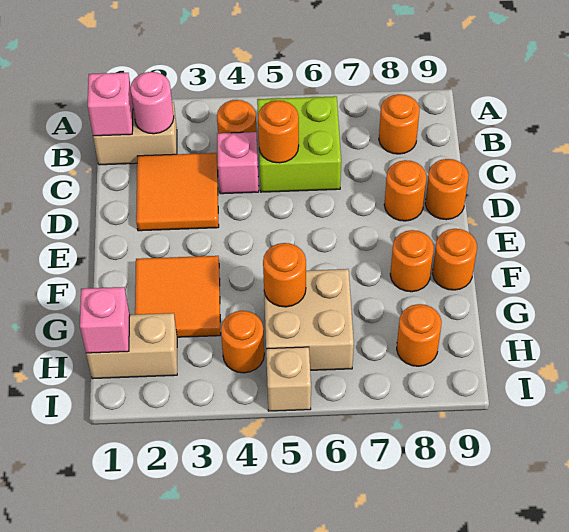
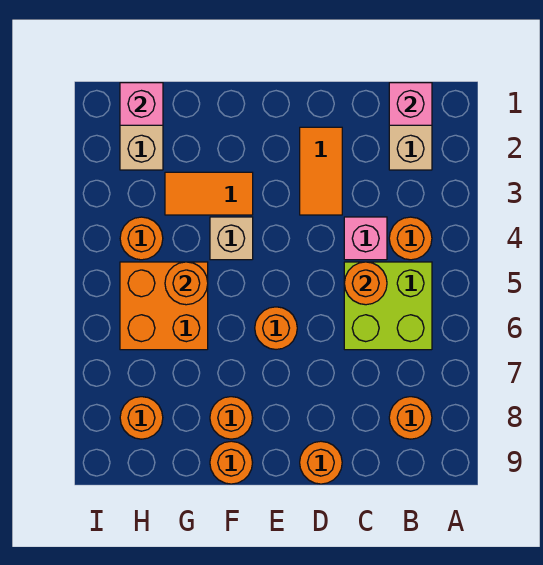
pink round brick B2 level 2 -> none
orange tile C2:D3 level 1 -> orange tile D2:D3 level 1
orange round brick D8 level 1 -> orange round brick E6 level 1
orange tile F2:G3 level 1 -> orange tile F3:G3 level 1
tan brick G5:H6 level 1 -> orange brick G5:H6 level 1
tan brick I5 level 1 -> tan brick F4 level 1

